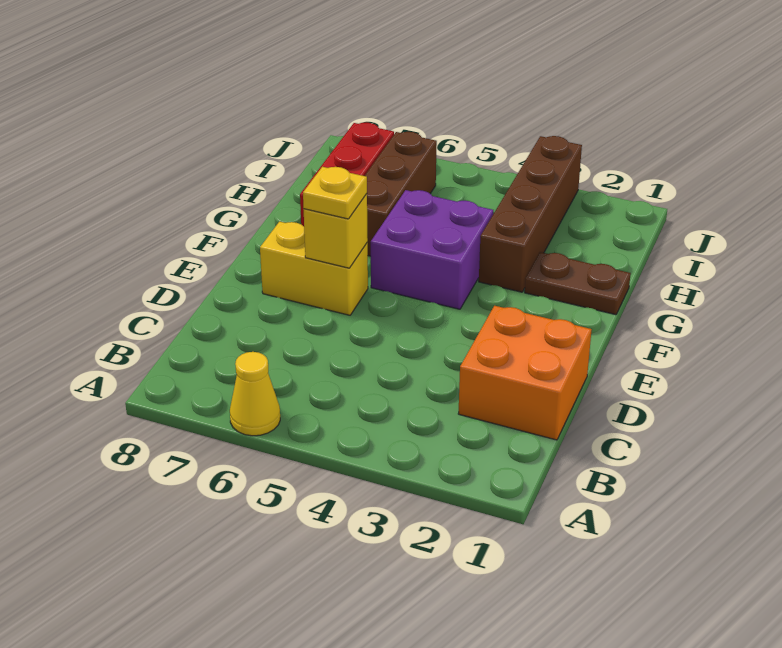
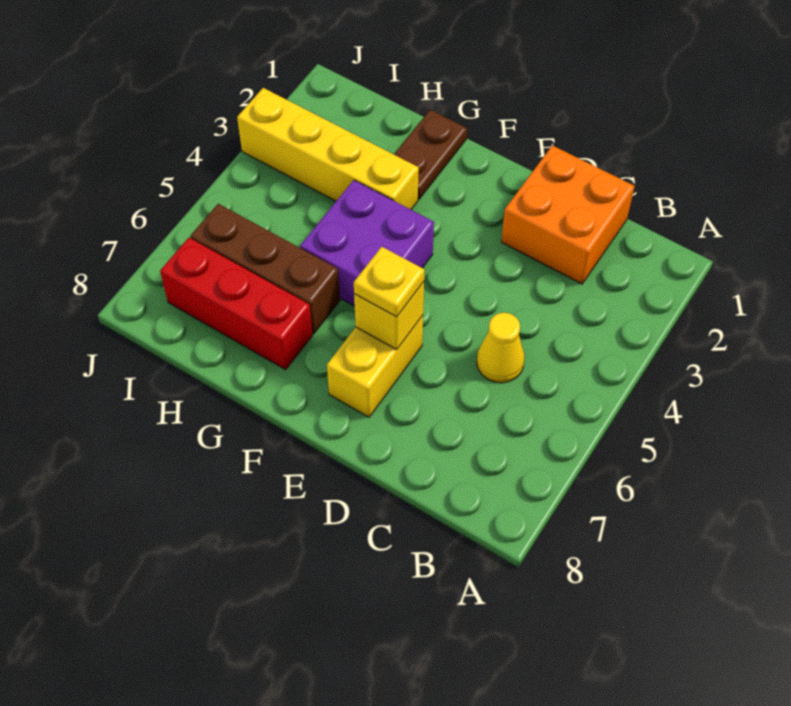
yellow cone A6 level 1 -> yellow cone C5 level 1
brown brick G3:J3 level 1 -> yellow brick G3:J3 level 1

